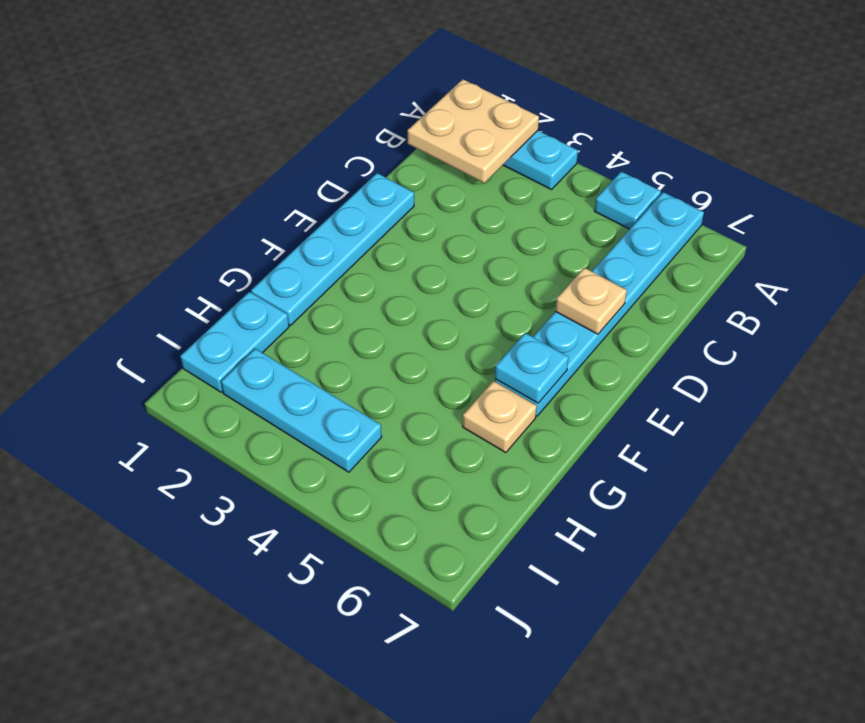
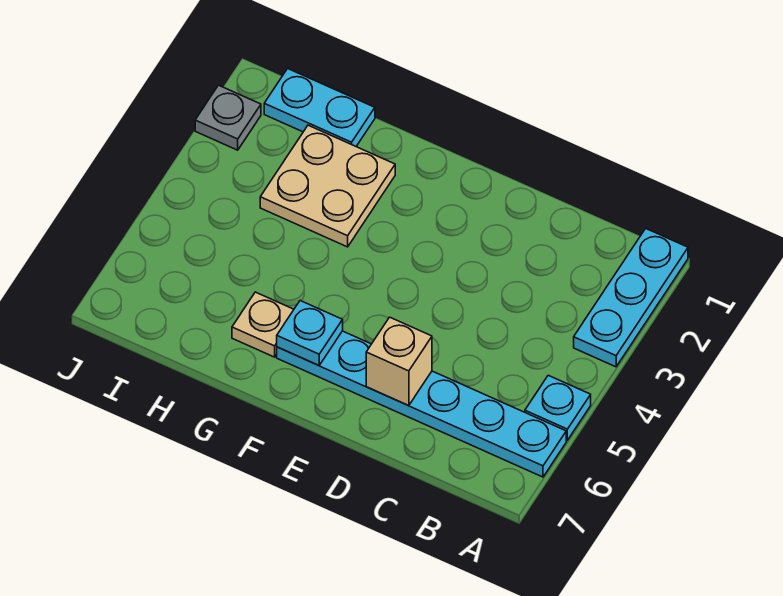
tan plate A1:B2 level 2 -> tan plate G2:H3 level 1
cyan plate D1:G1 level 1 -> none
tan plate D6 level 2 -> tan brick D6 level 2
cyan plate I2:I4 level 1 -> none
none -> grey plate J2 level 1

